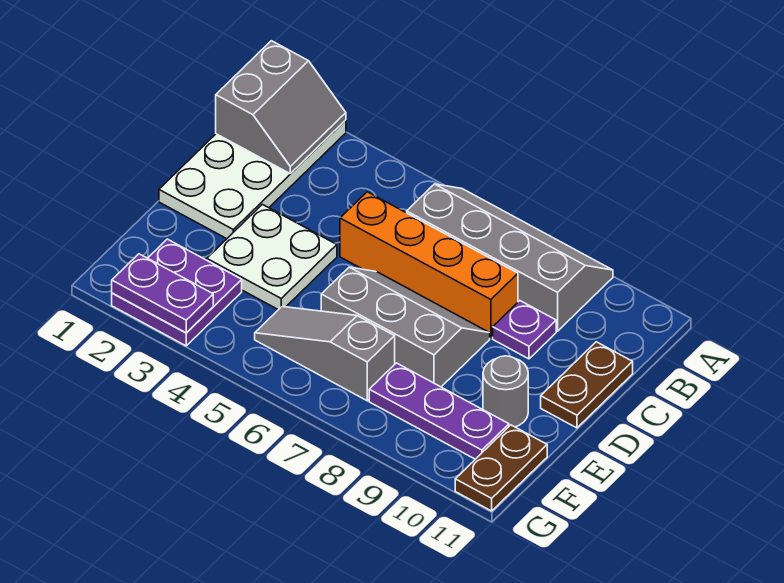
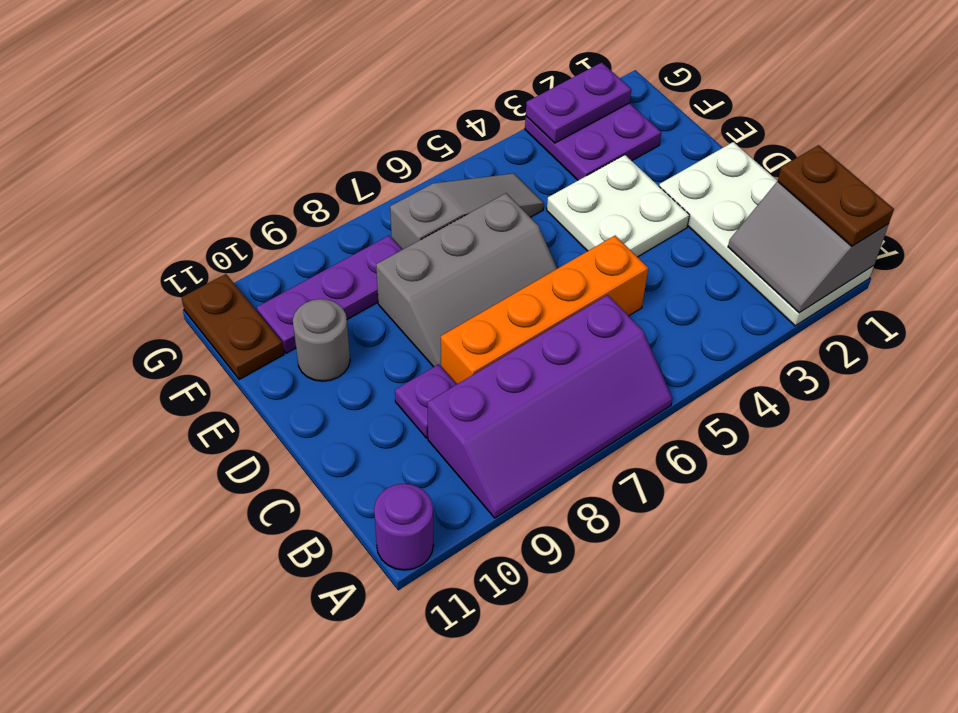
grey slope A6:B9 level 1 top B -> purple slope A6:B9 level 1 top B
none -> purple round brick A11 level 1
brown plate C11:D11 level 1 -> brown plate A1:B1 level 3

